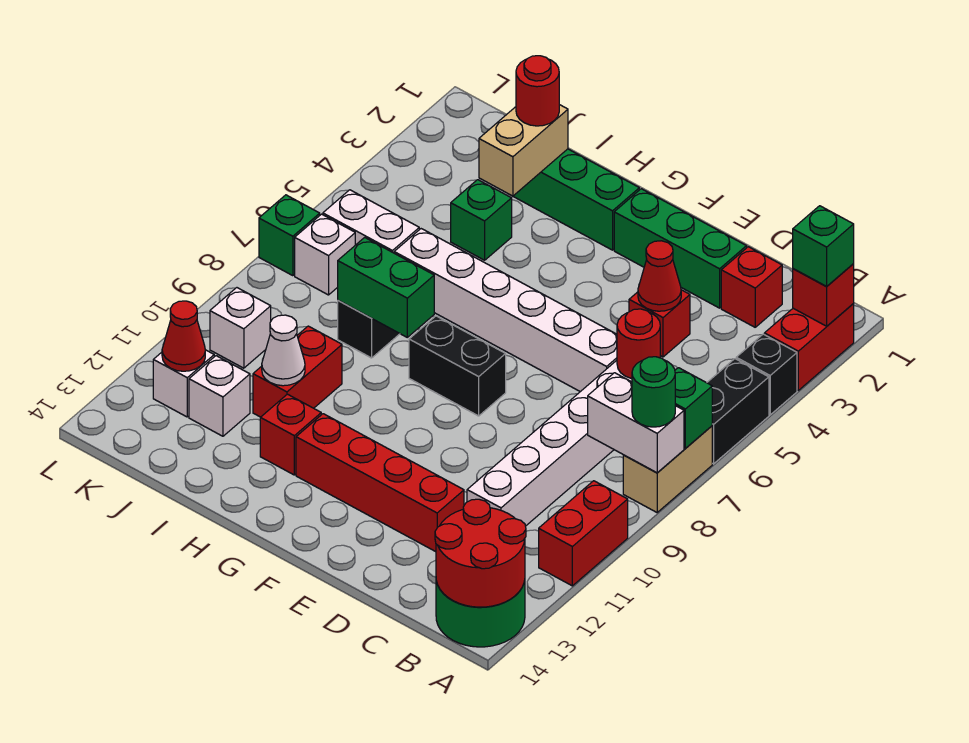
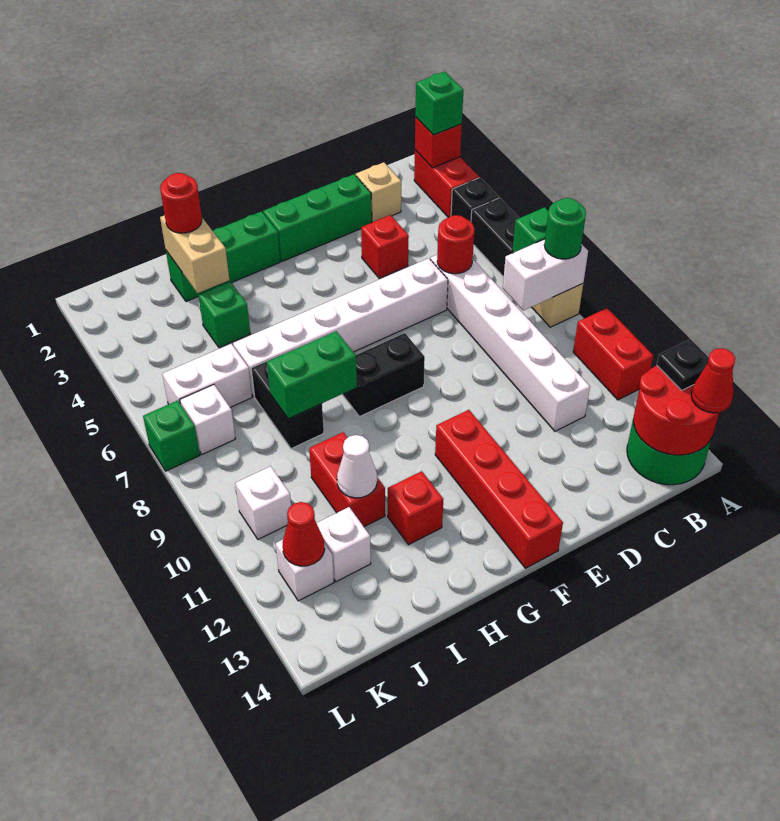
none -> black plate A13 level 3
red brick C2 level 1 -> tan brick C2 level 1
red cone D4 level 2 -> red cone A14 level 3
red brick D12:G12 level 1 -> red brick F11:F14 level 1

